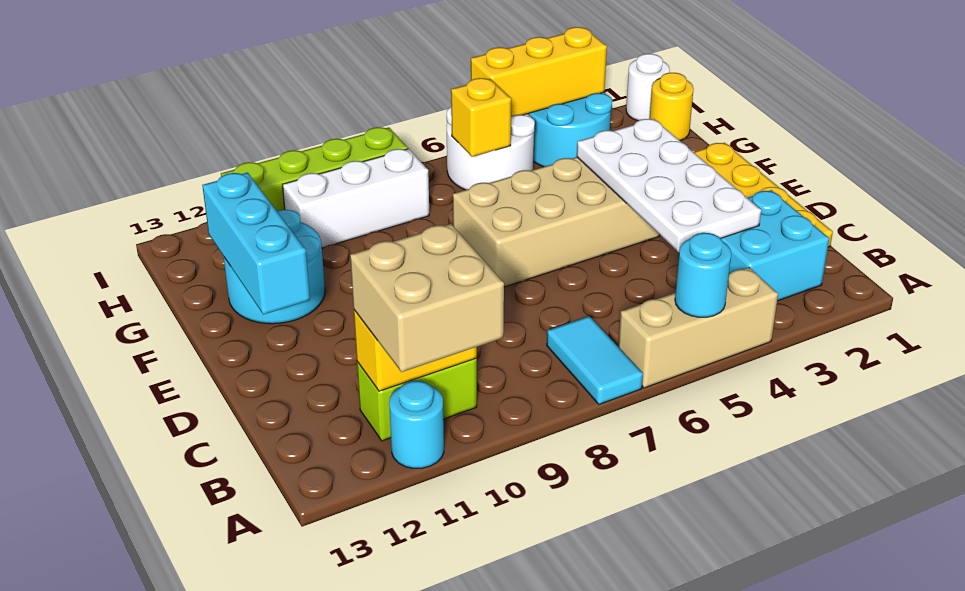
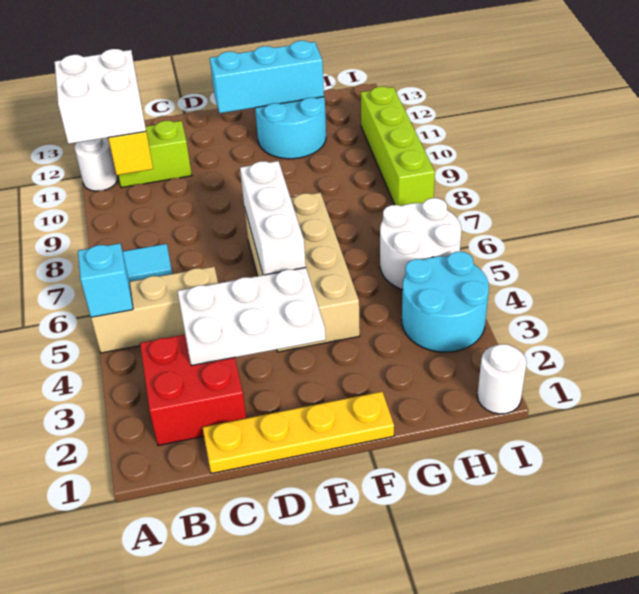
tan brick A4:A6 level 1 -> tan brick A5:C5 level 1
cyan round brick A5 level 2 -> cyan brick A5 level 2
tan brick A10:B11 level 3 -> white brick A10:B11 level 3
cyan round brick A11 level 1 -> white round brick A11 level 1
cyan brick B2:C3 level 1 -> red brick B2:C3 level 1
lime brick B10:B11 level 1 -> lime brick B11:C11 level 1
white plate C3:F4 level 2 -> white plate C3:E4 level 2
yellow round brick H1 level 1 -> none
yellow brick H6 level 2 -> none
white brick H8:H10 level 1 -> white brick E5:E7 level 2
yellow brick I3:I5 level 2 -> none

